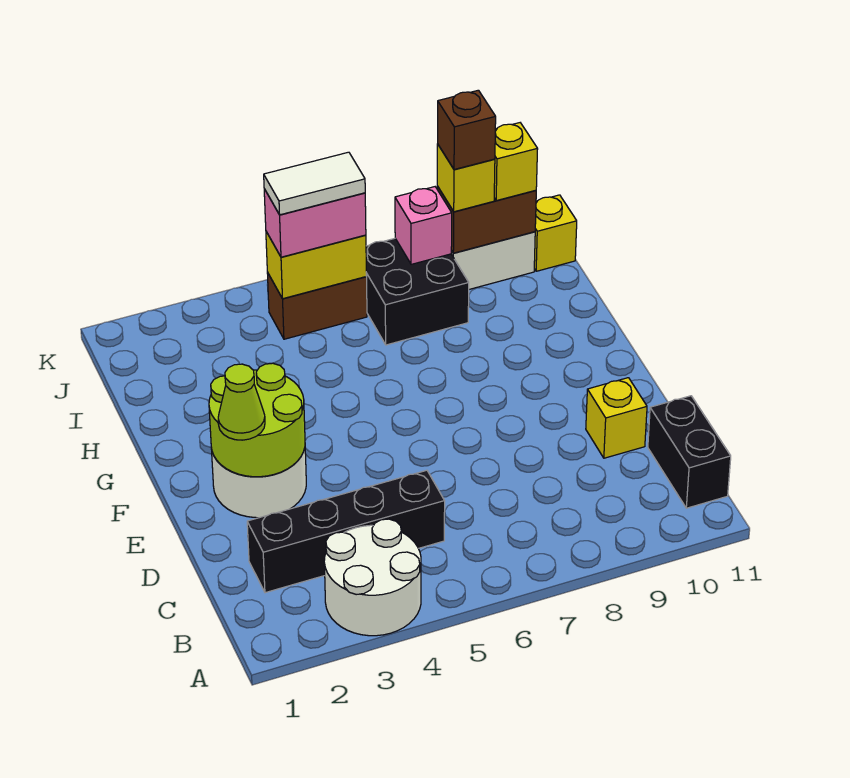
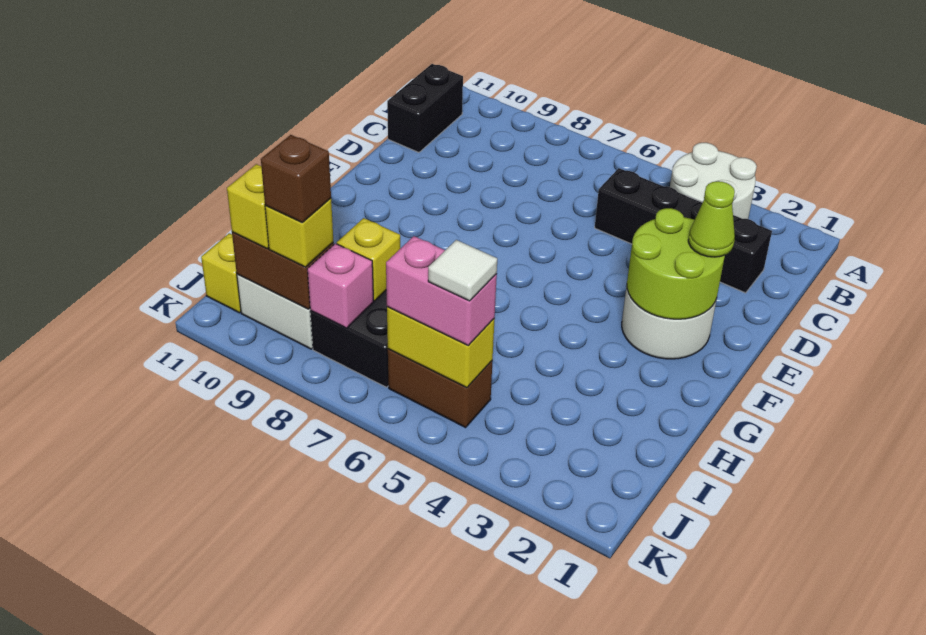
yellow brick D10 level 1 -> yellow brick I8 level 2
white tile J5:J6 level 4 -> white tile J5 level 4

